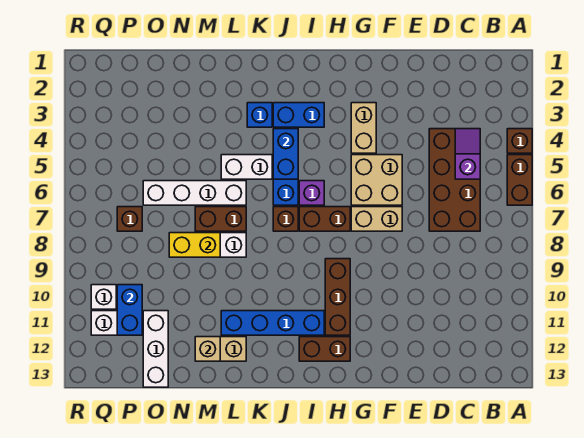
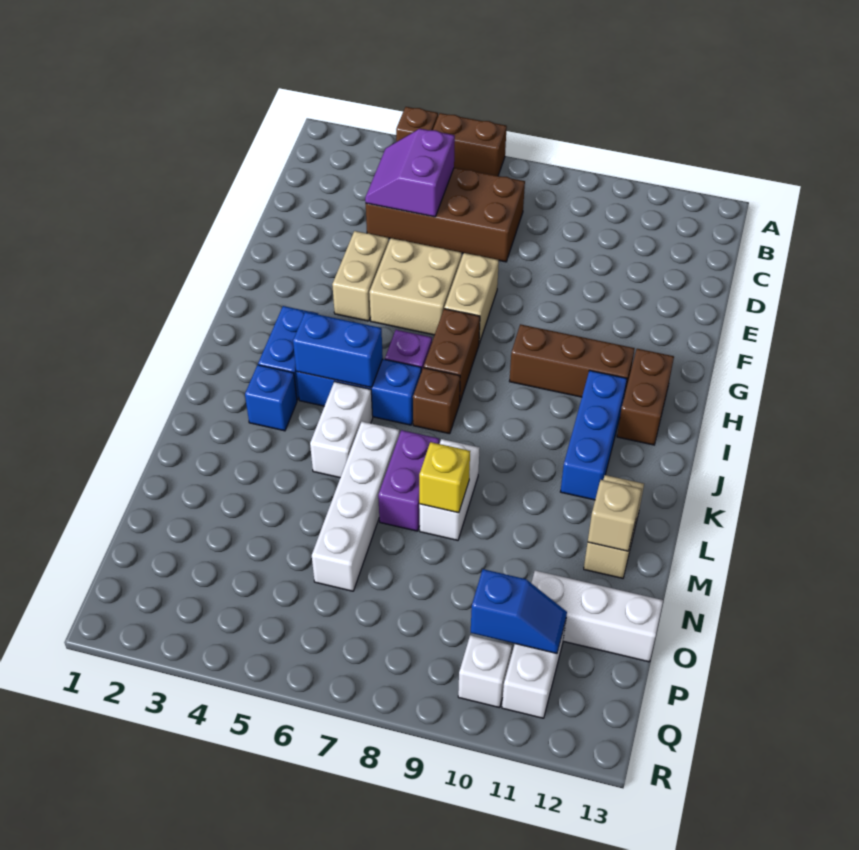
purple slope C4:C5 level 2 top 5 -> purple slope C4:D5 level 2 top 5
tan brick G3:G4 level 1 -> tan brick F4:G4 level 1
blue brick I11:L11 level 1 -> blue brick I11:K11 level 1
brown brick L7:M7 level 1 -> purple brick L7:M7 level 1
yellow brick M8:N8 level 2 -> yellow brick M8 level 2
brown brick P7 level 1 -> none
blue brick P10:P11 level 2 -> blue slope P10:P11 level 2 top 10

